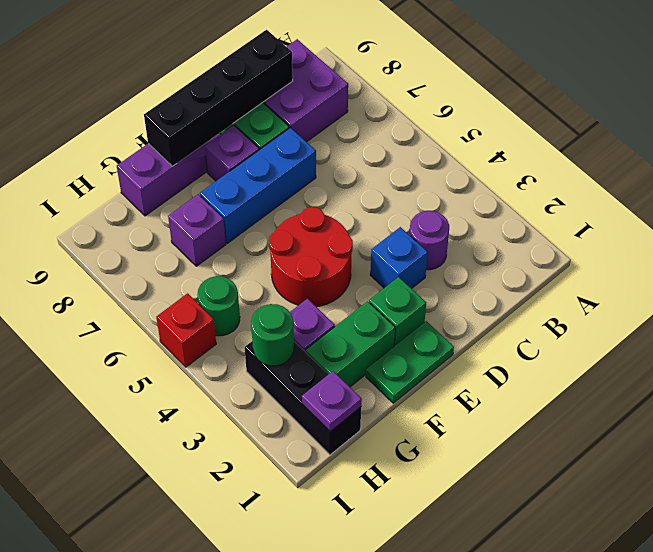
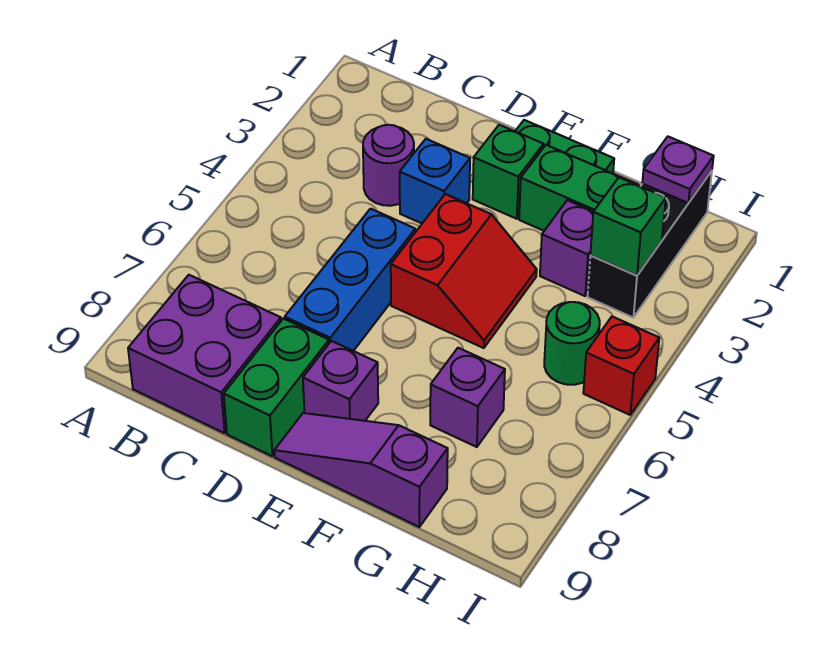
black brick C9:F9 level 2 -> none
blue brick D7:F7 level 1 -> blue brick D5:D7 level 1
red round brick E4:F5 level 1 -> red slope E4:F5 level 1 top E
green round brick H3 level 2 -> green brick H3 level 2

